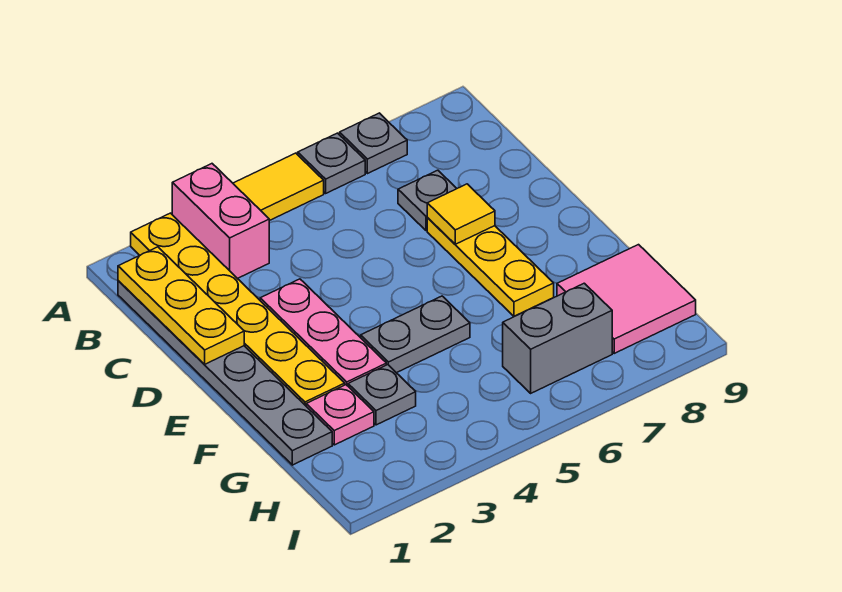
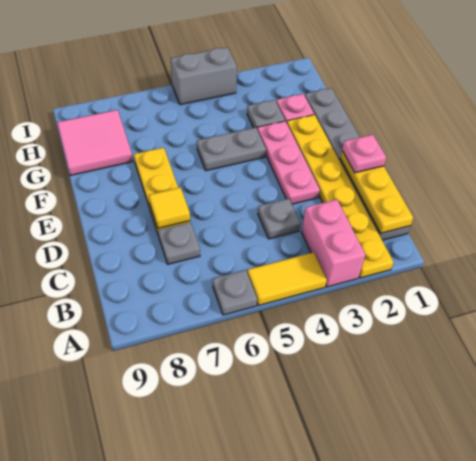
grey plate A7 level 1 -> grey plate C4 level 1
none -> pink plate D1 level 3
grey brick H6:H7 level 1 -> grey brick I4:I5 level 1

